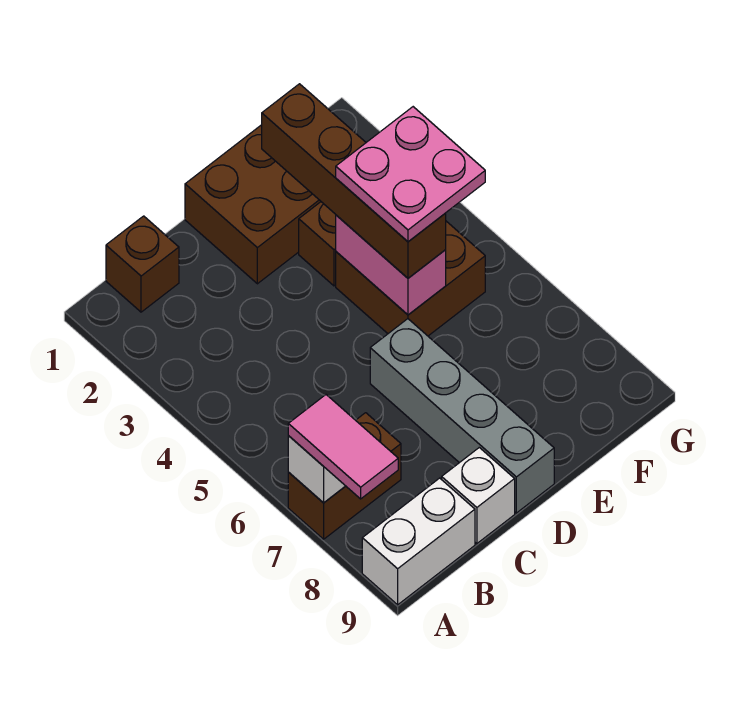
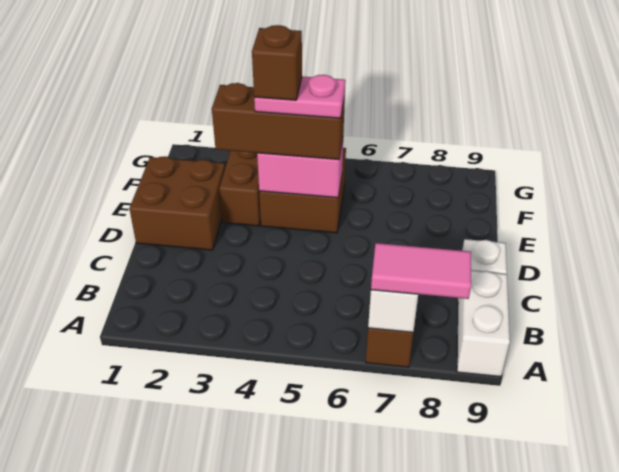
brown brick B1 level 1 -> brown brick E4 level 5
grey brick D6:D9 level 1 -> none
brown brick E2:E5 level 3 -> brown brick E3:E5 level 3
pink plate E4:F5 level 4 -> pink plate E4:E5 level 4

